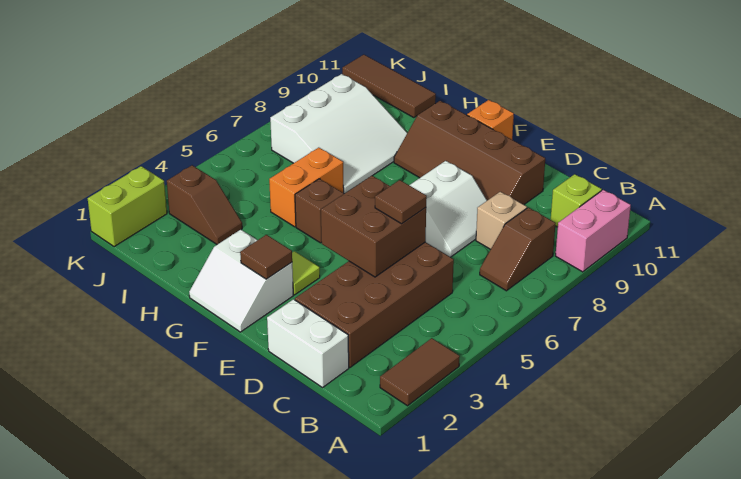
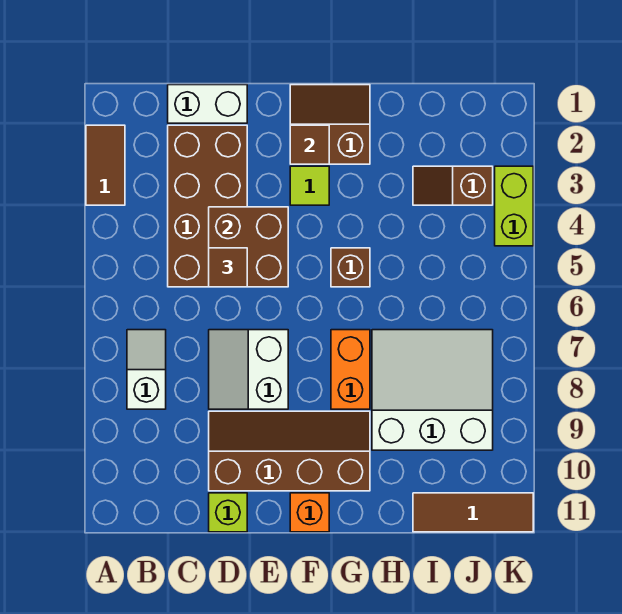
pink brick A9:A10 level 1 -> none
brown slope B7:B8 level 1 top 8 -> white slope B7:B8 level 1 top 8
lime brick B10 level 1 -> lime brick D11 level 1
tan brick C8 level 1 -> none
white slope F1:G2 level 1 top 2 -> brown slope F1:G2 level 1 top 2
orange brick H5:H6 level 1 -> orange brick G7:G8 level 1
white slope H7:J9 level 1 top J -> white slope H7:J9 level 1 top 9
lime brick K1:K2 level 1 -> lime brick K3:K4 level 1

